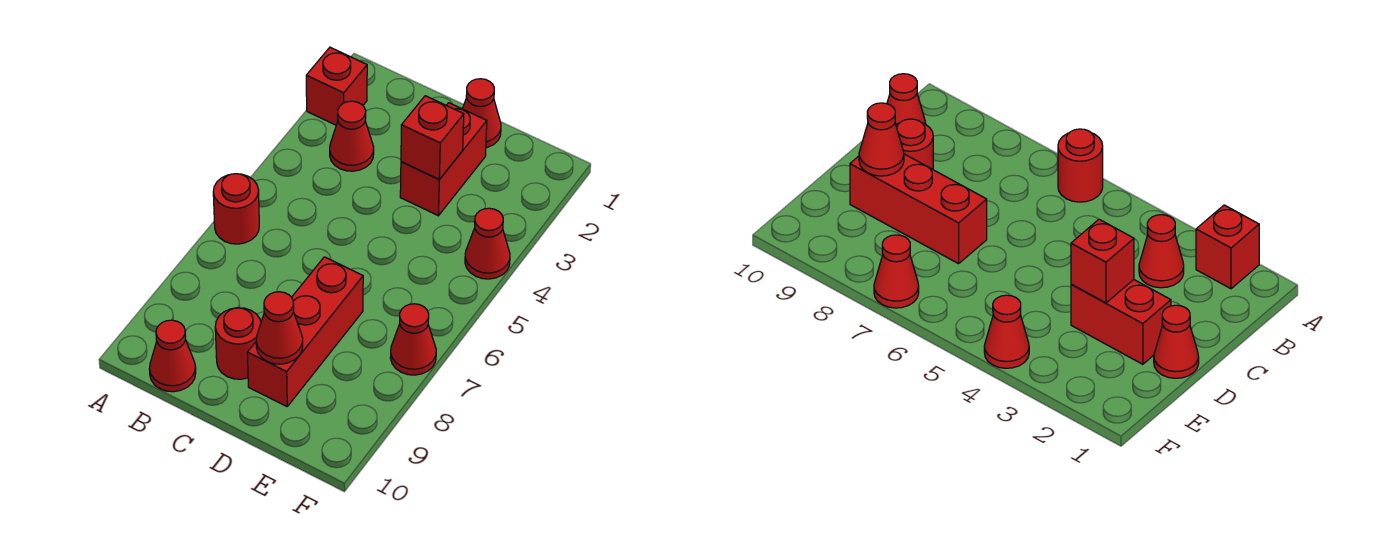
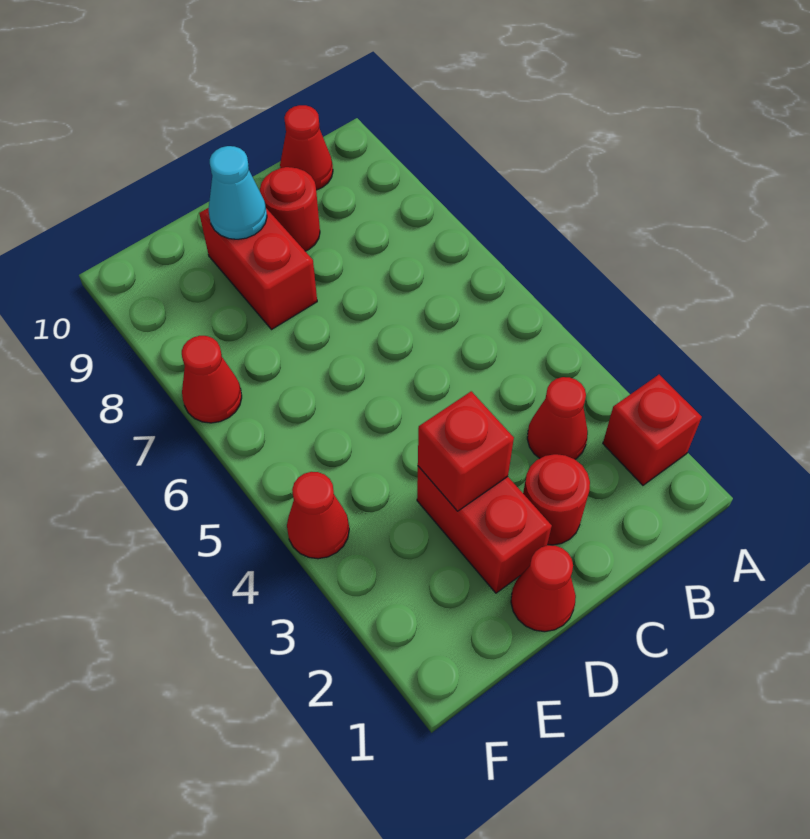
red round brick A6 level 1 -> red round brick C2 level 1
red brick D7:D9 level 1 -> red brick D8:D9 level 1
red cone D9 level 2 -> cyan cone D9 level 2

